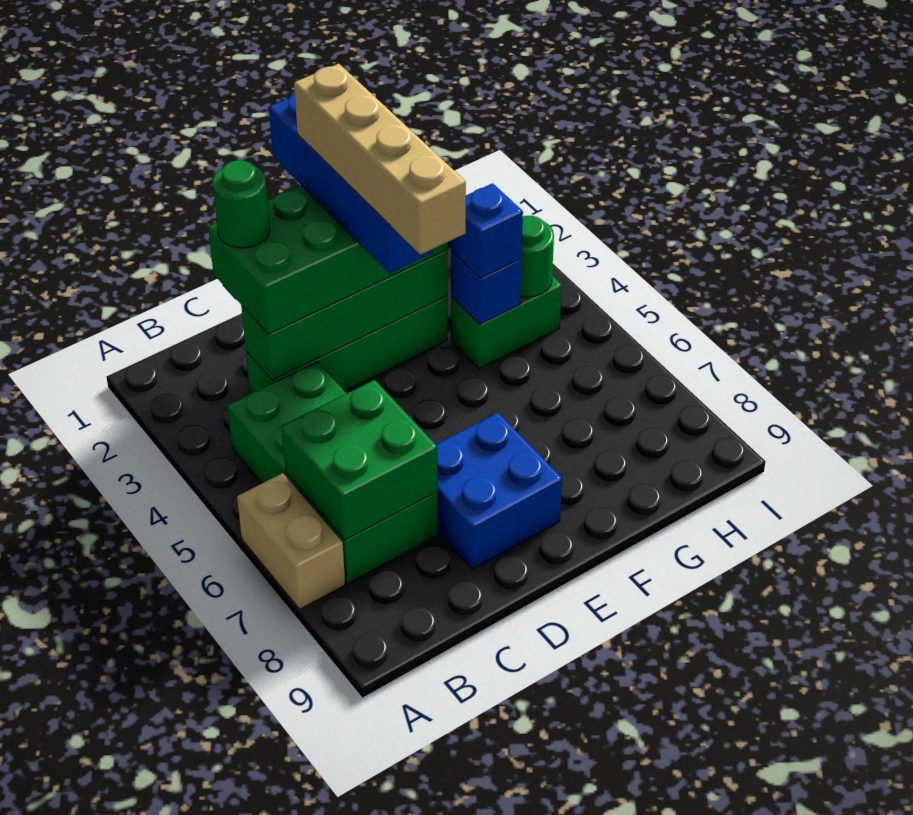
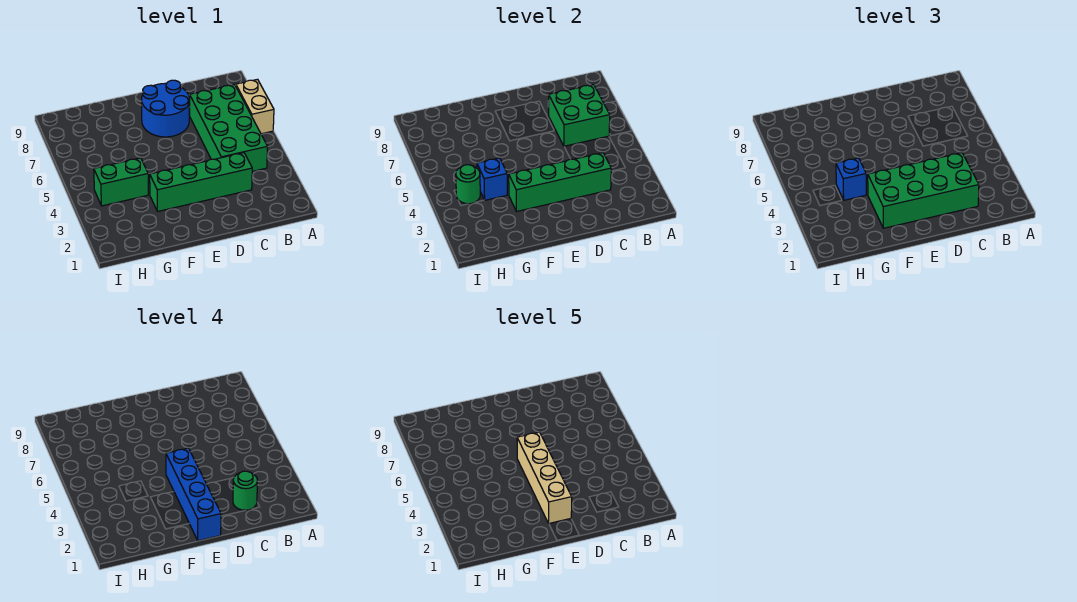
blue brick D7:E8 level 1 -> blue round brick D7:E8 level 1

